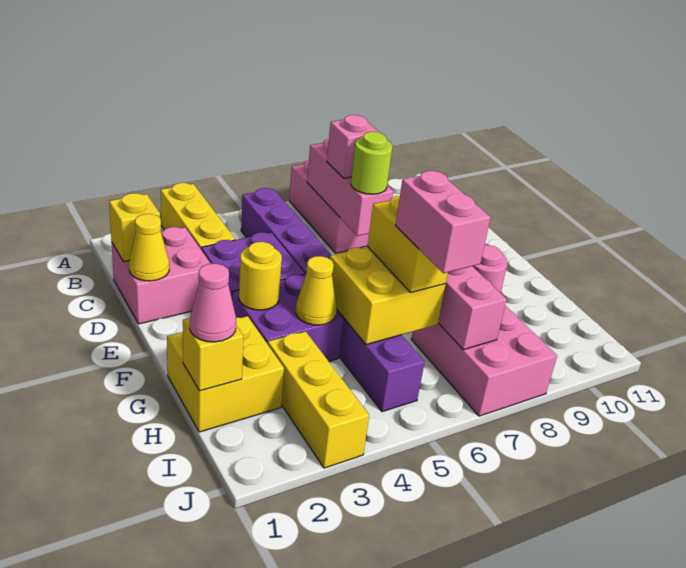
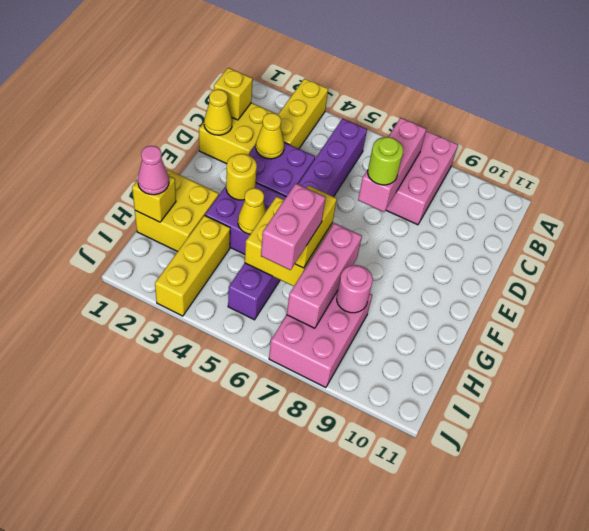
pink brick C1:D2 level 1 -> yellow brick C1:D2 level 1
pink brick C7 level 3 -> none
none -> yellow cone D3 level 2

